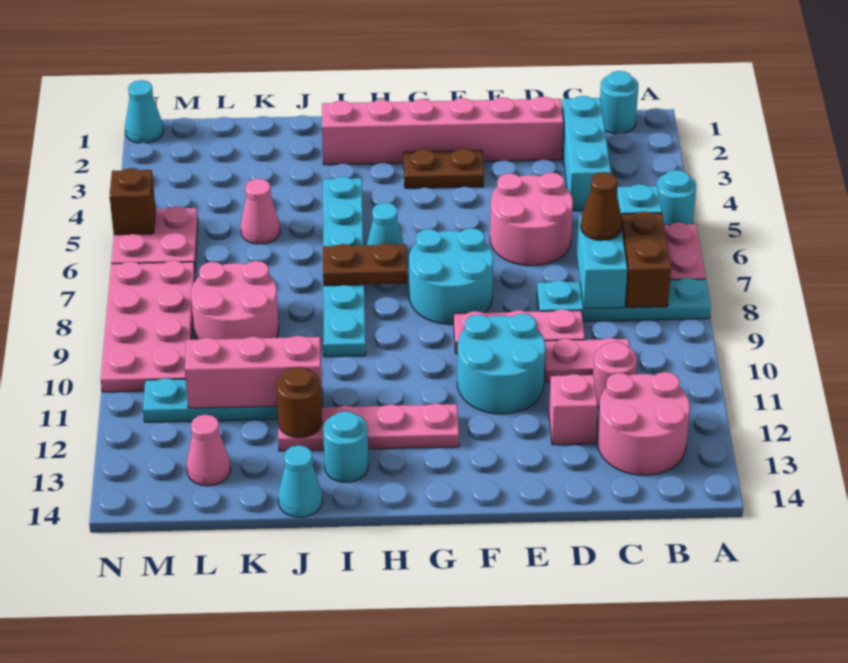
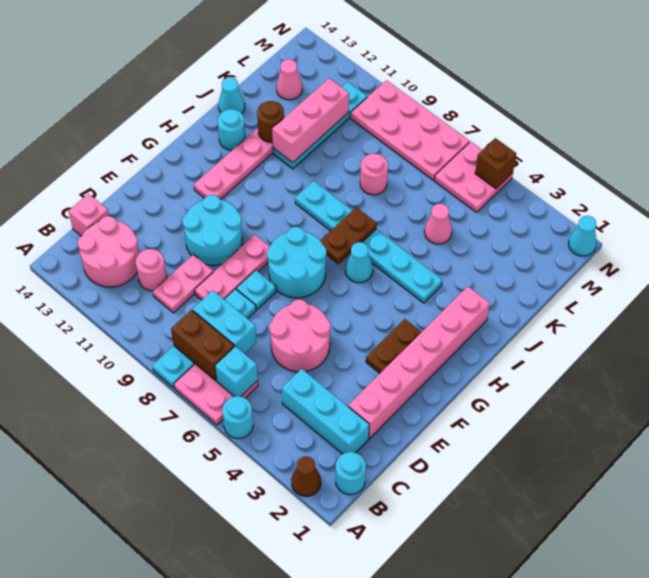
brown cone C7 level 3 -> brown cone A2 level 1
pink brick D12 level 1 -> pink brick C14 level 1
none -> cyan plate E8 level 1
pink round brick K8:L9 level 1 -> pink round brick K8 level 1

